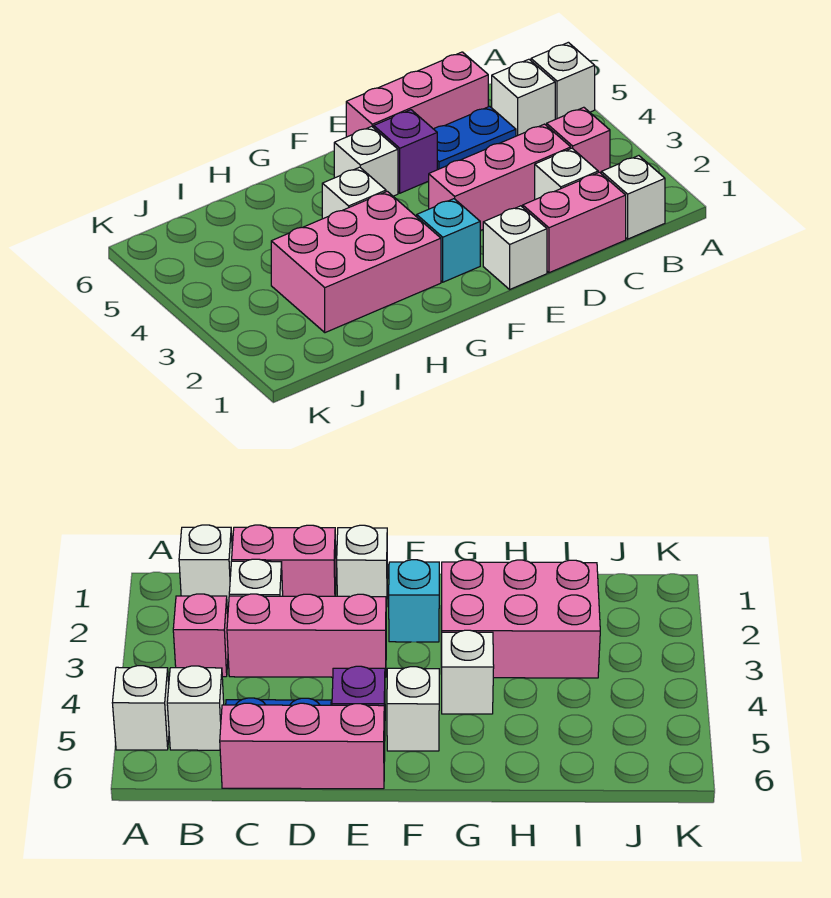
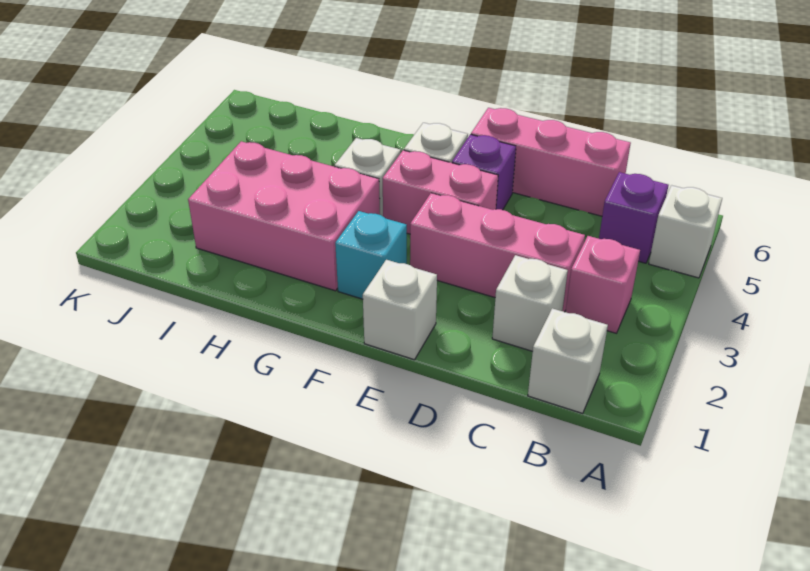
white brick B5 level 1 -> purple brick B5 level 1
pink brick C1:D1 level 1 -> pink brick E4:F4 level 1
blue plate C5:D5 level 1 -> none

